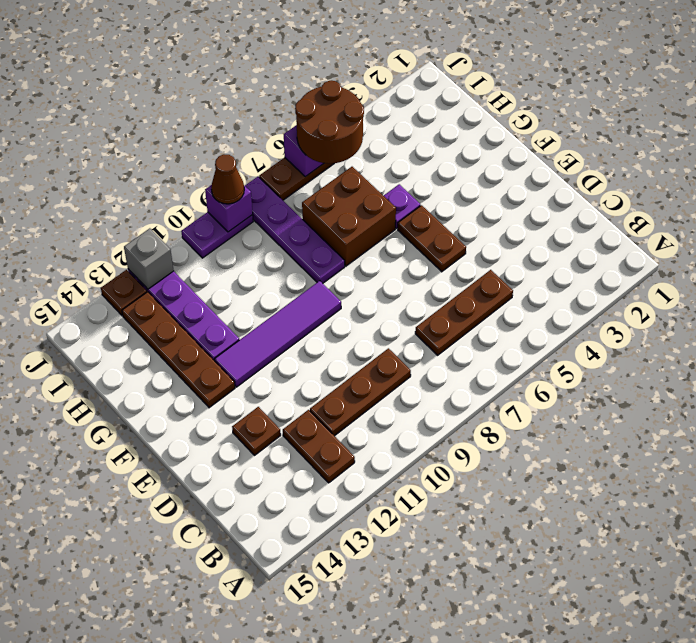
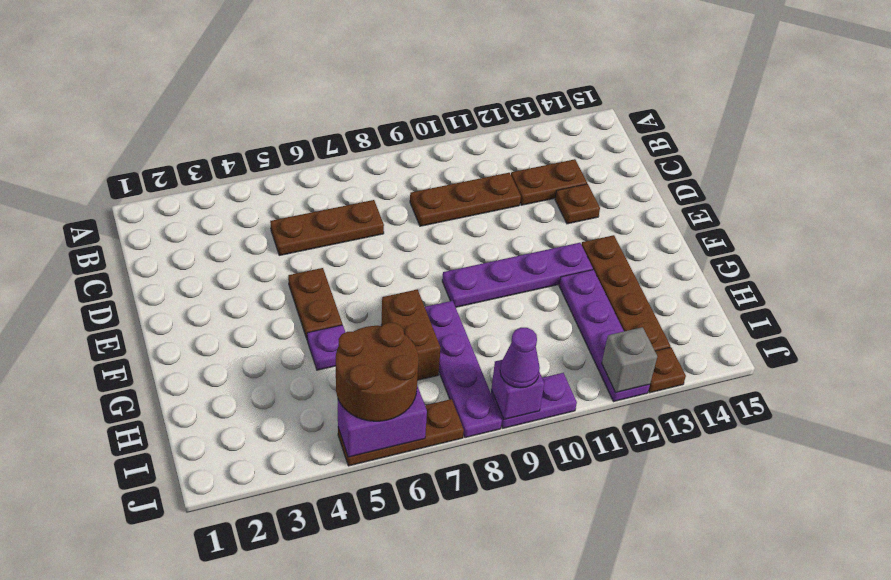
brown plate B12:C12 level 1 -> brown plate C12:C13 level 1
purple tile F9:F12 level 1 -> purple plate F9:F12 level 1
brown brick G6:H7 level 1 -> brown brick G7:H7 level 1
brown cone J9 level 3 -> purple cone J9 level 3

